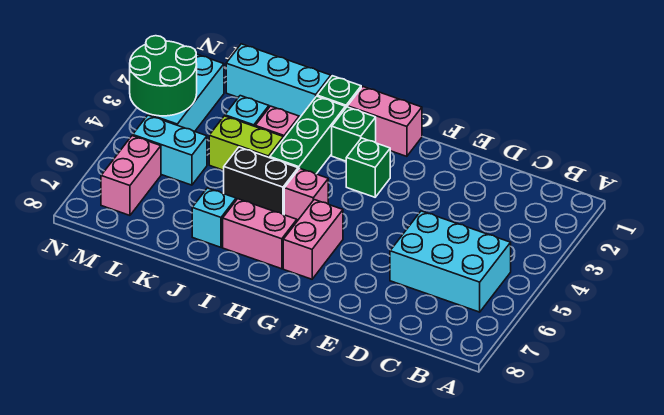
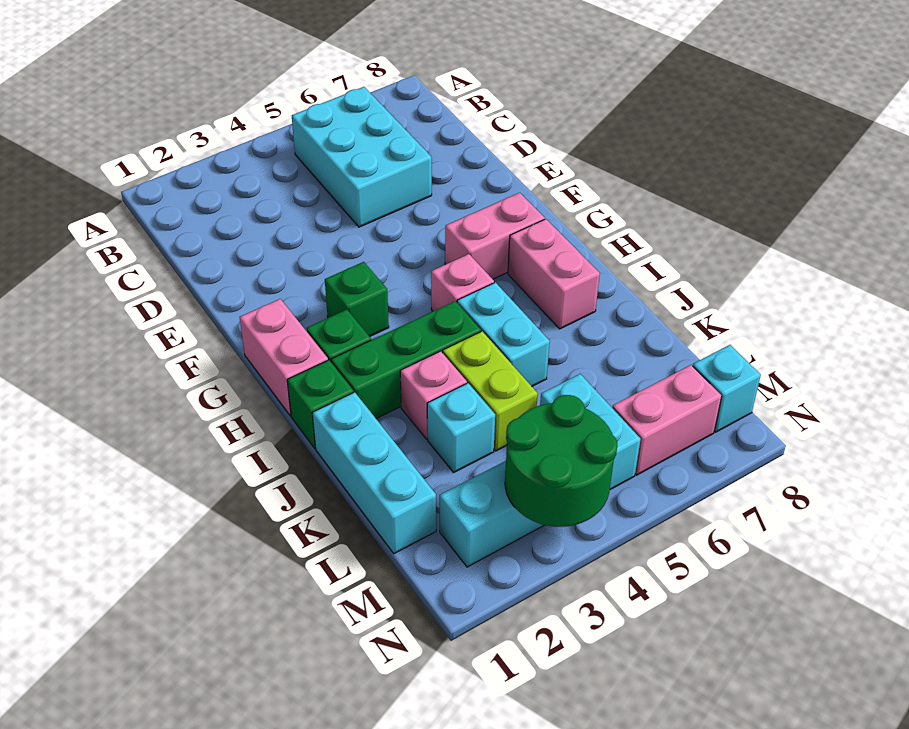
black brick I5:J5 level 1 -> cyan brick I5:J5 level 1
cyan brick J7 level 1 -> cyan brick M8 level 1

